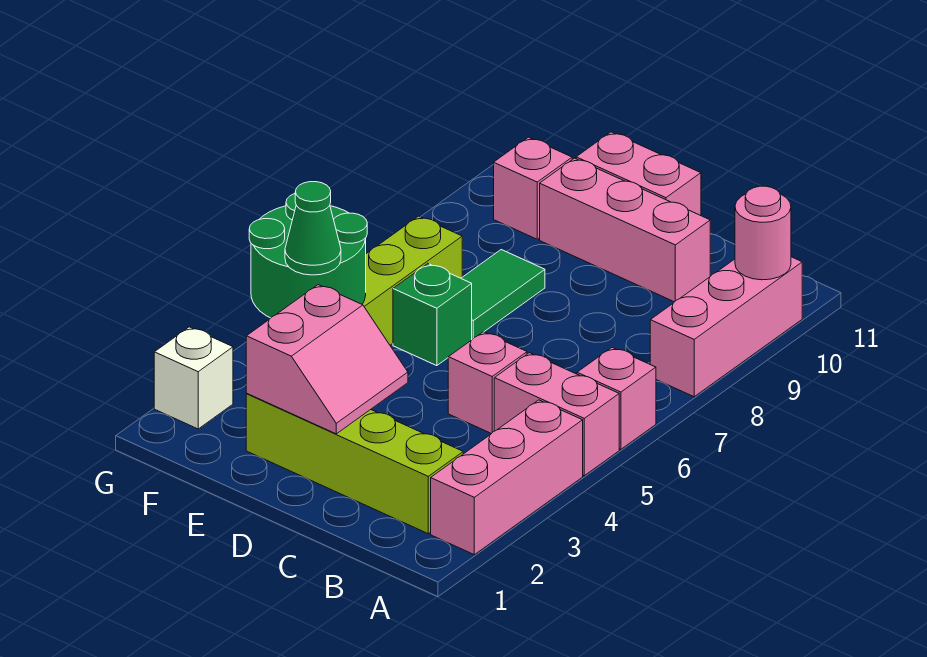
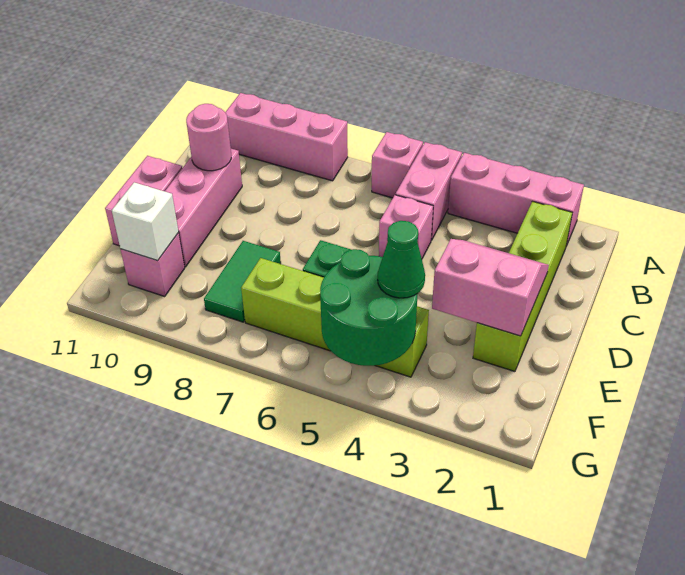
pink round brick A10 level 2 -> pink round brick C10 level 2
green tile E7:E8 level 1 -> green tile E8:F8 level 1
white brick G2 level 1 -> white brick F10 level 2

